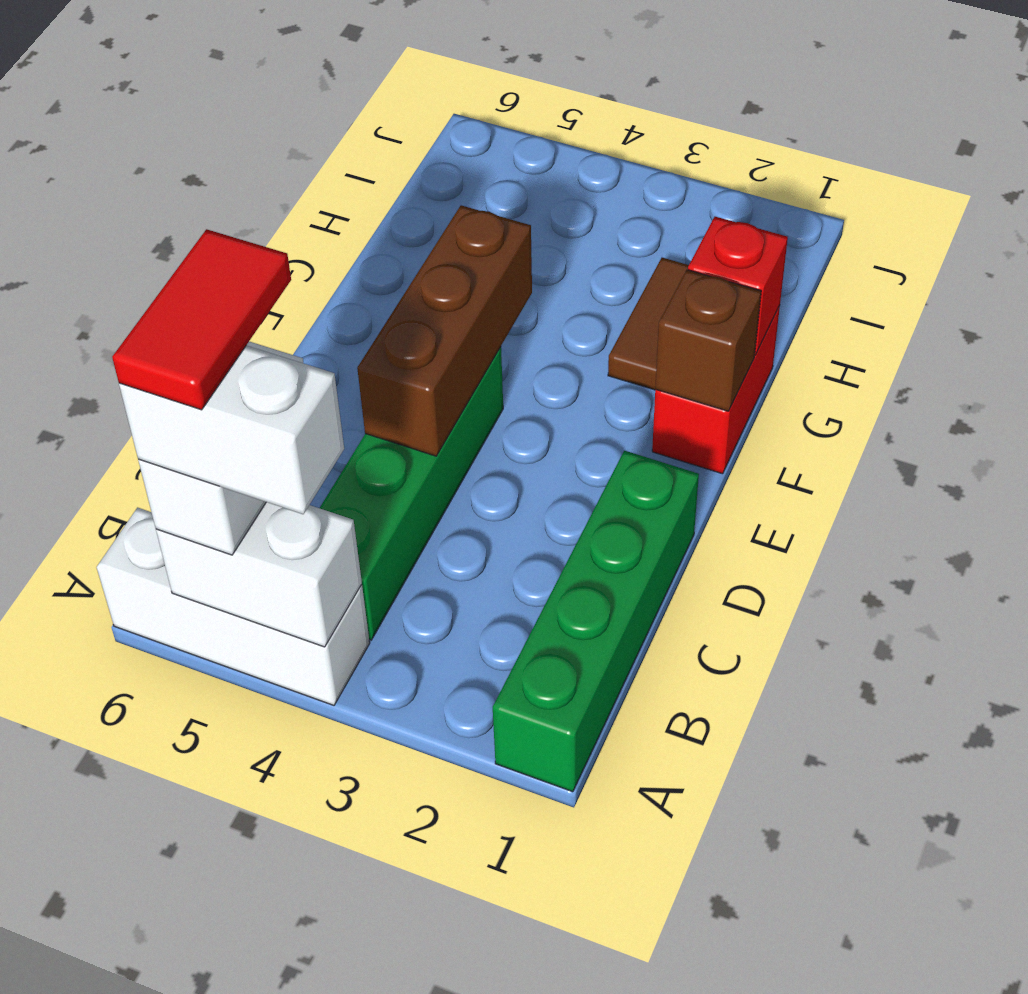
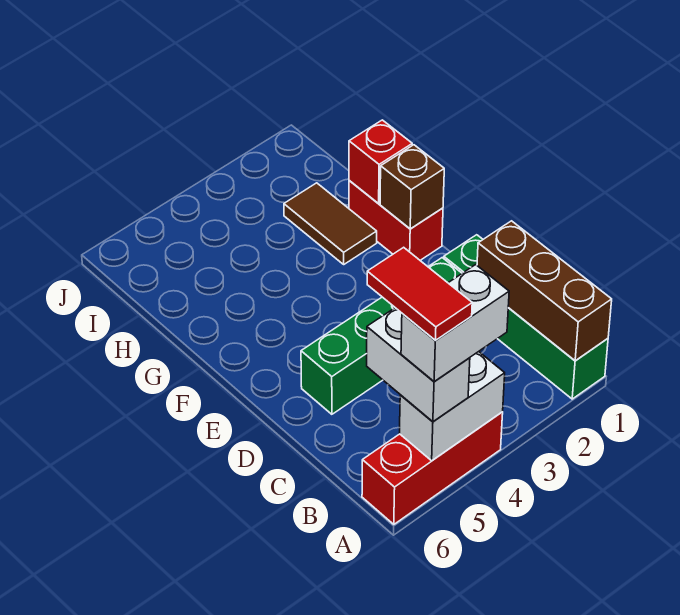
white brick A4:A6 level 1 -> red brick A4:A6 level 1
green brick B4:E4 level 1 -> green brick D2:D5 level 1
brown brick D4:F4 level 2 -> brown brick A1:C1 level 2

